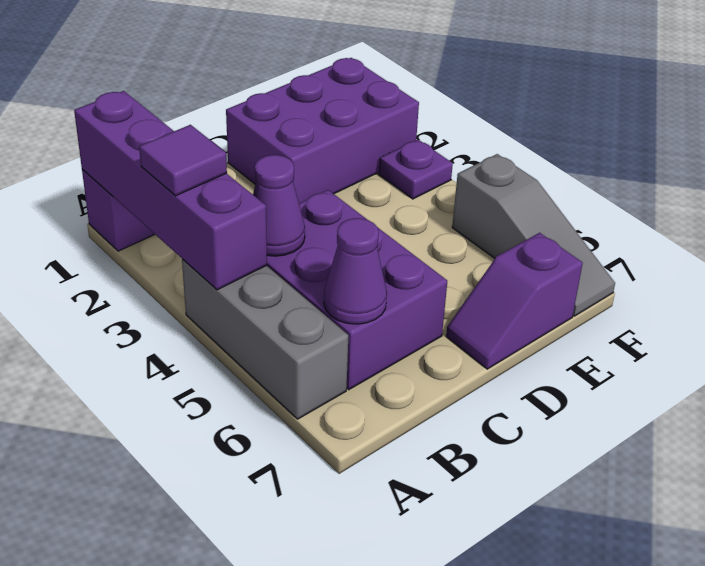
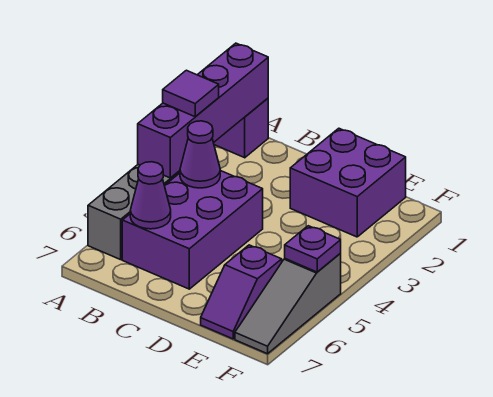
purple brick D1:F2 level 1 -> purple brick D1:E2 level 1
purple slope D7:E7 level 1 top E -> purple slope E6:E7 level 1 top 6
purple plate F3 level 1 -> purple plate F5 level 2

